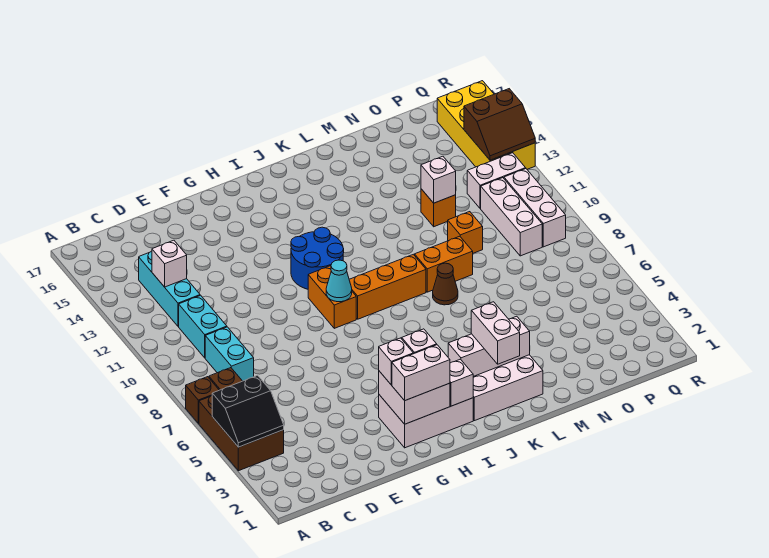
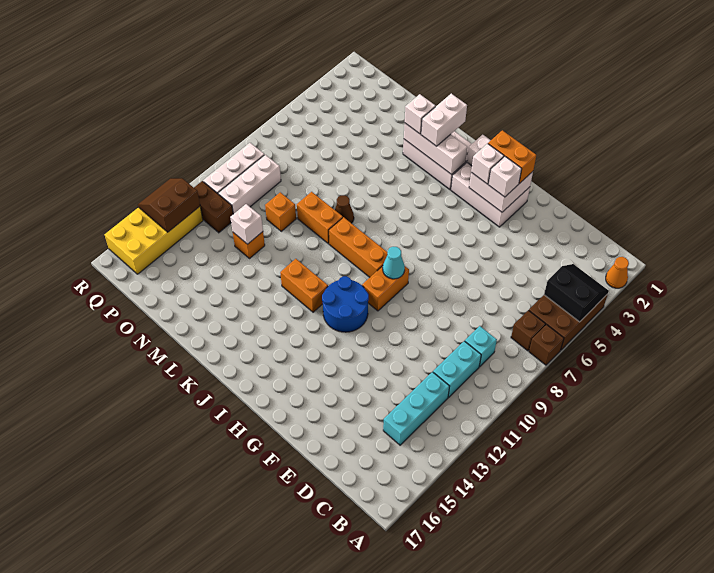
none -> orange cone A2 level 1
cyan brick C8:C9 level 1 -> cyan brick C9 level 1
white brick C13 level 2 -> white brick L3 level 3
white brick G2:H2 level 3 -> orange brick G2:H2 level 3
none -> orange brick J12:K12 level 1
white brick P12:Q12 level 1 -> brown brick P12:Q12 level 1
brown slope Q13:R14 level 2 top 14 -> brown slope Q13:R14 level 2 top Q

